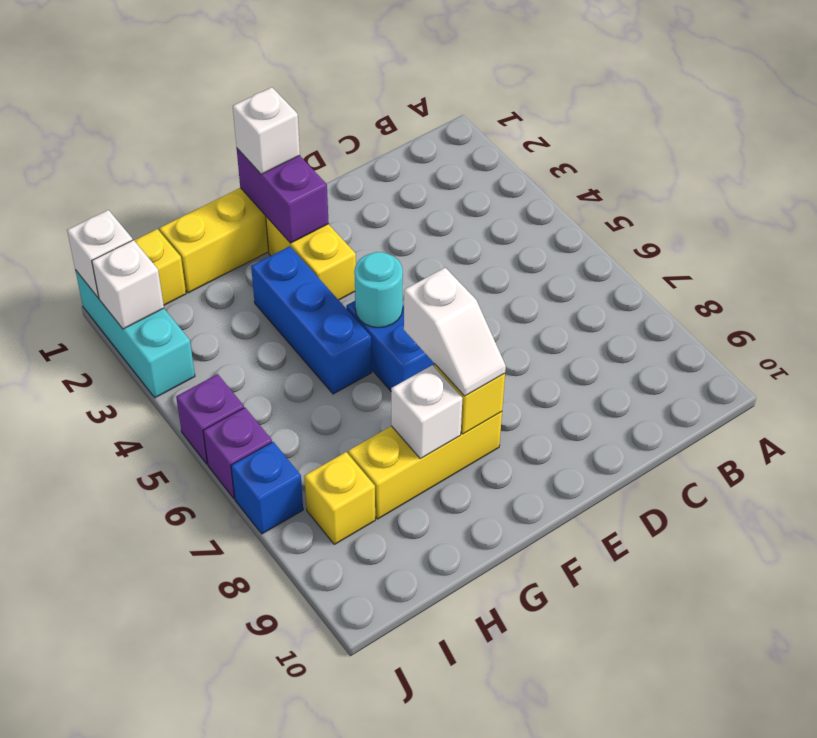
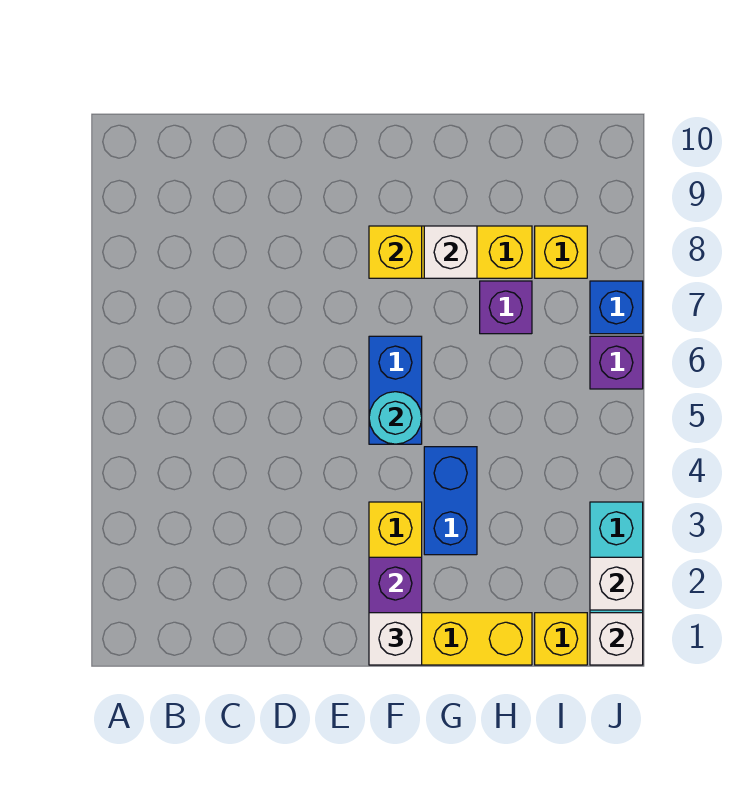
white slope F7:F8 level 3 top 7 -> none
blue brick G3:G5 level 1 -> blue brick G3:G4 level 1
purple brick J5 level 1 -> purple brick H7 level 1

